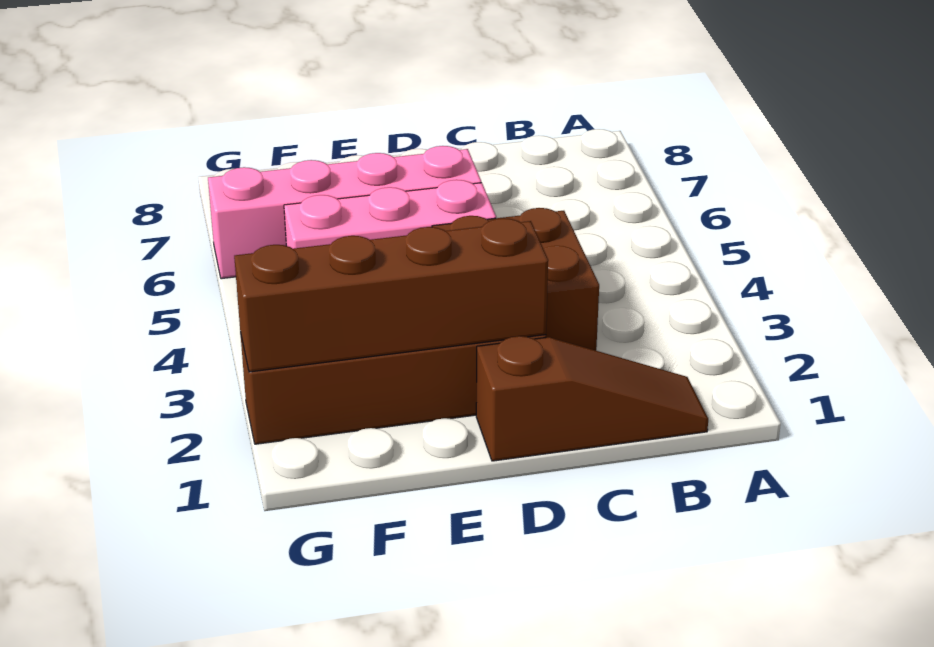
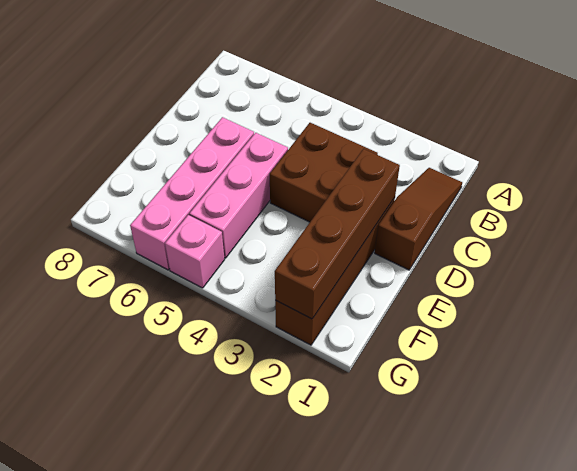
none -> pink brick G5 level 1

